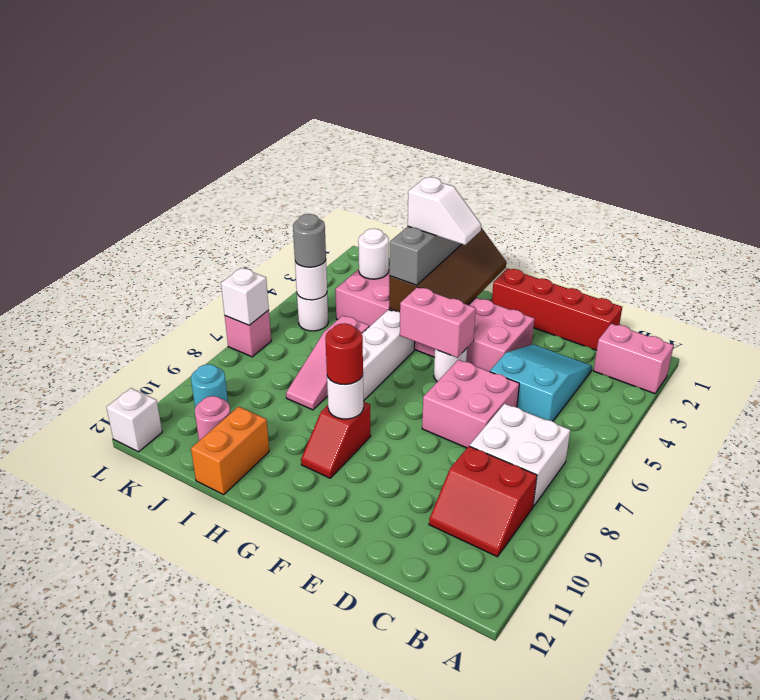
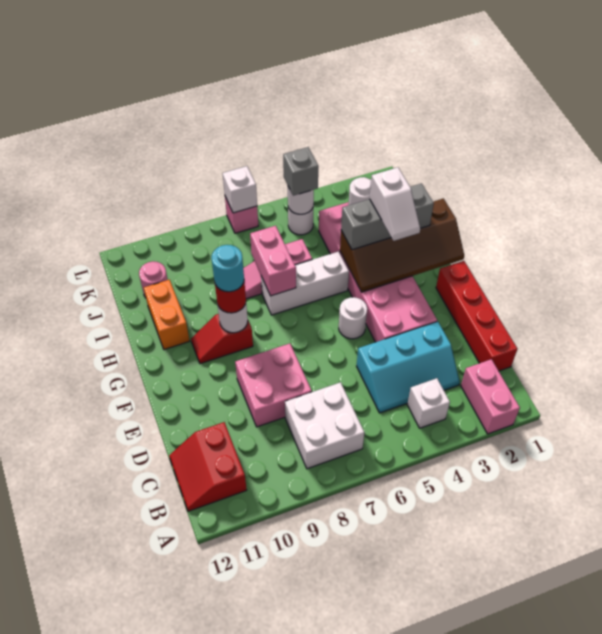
red slope B9:C10 level 1 top 9 -> red slope B11:C12 level 1 top 11
cyan slope C3:D5 level 1 top 5 -> cyan slope C3:D5 level 1 top D
pink brick D6:E7 level 1 -> pink brick D8:E9 level 1
pink brick F5:G5 level 2 -> pink brick H7:I7 level 2
orange brick I11:I12 level 1 -> orange brick H11:I11 level 1
grey round brick K5 level 3 -> grey brick K5 level 3
cyan round brick K10 level 1 -> cyan round brick G9 level 4
white brick L12 level 1 -> white brick B4 level 1

